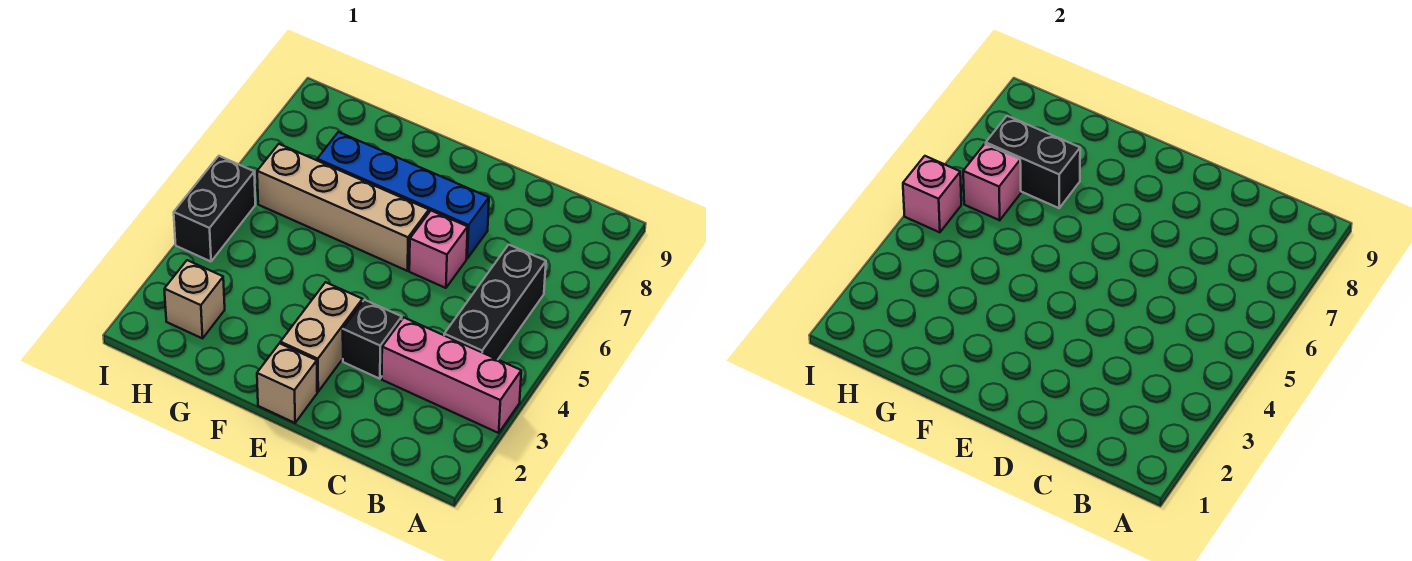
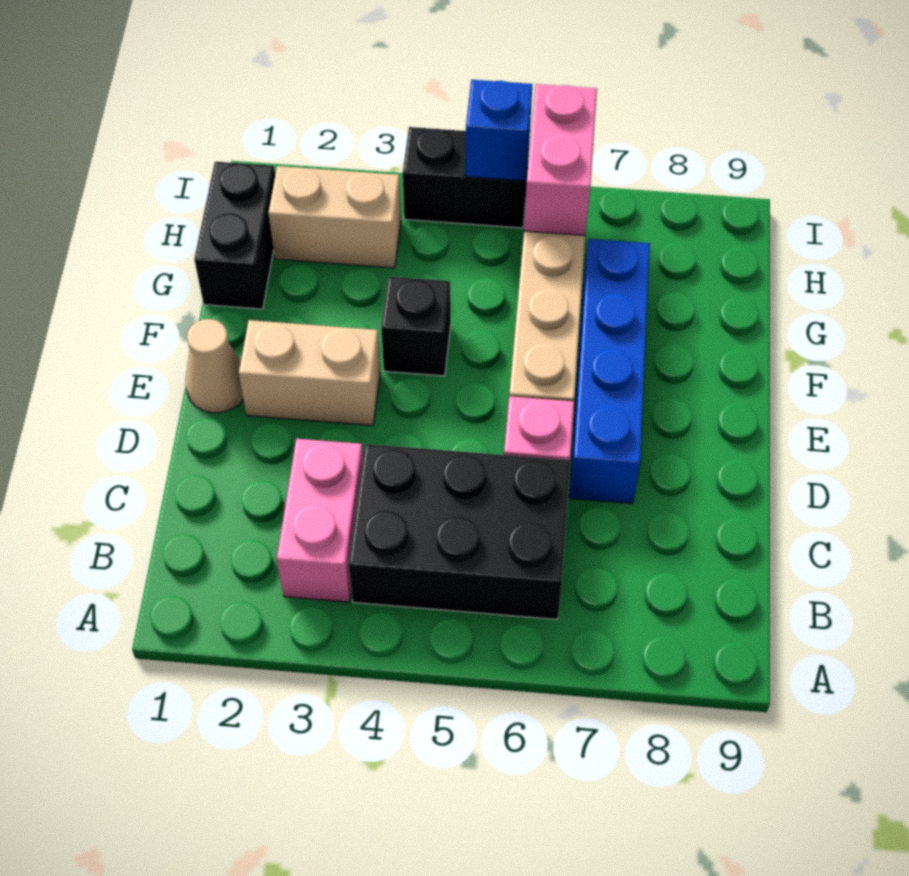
pink brick A3:C3 level 1 -> pink brick B3:C3 level 1
black brick B4:B6 level 1 -> black brick B4:C6 level 1
black brick D3 level 1 -> black brick F4 level 1
tan brick E1 level 1 -> tan cone E1 level 1
black brick G7:H7 level 2 -> black brick G1:H1 level 1
tan brick H2 level 1 -> tan brick H2:H3 level 1
pink brick H6 level 2 -> pink brick H6:I6 level 2
pink brick I5 level 2 -> blue brick I5 level 2

